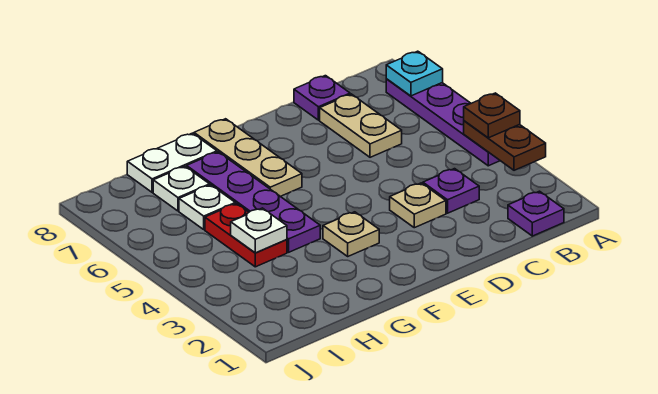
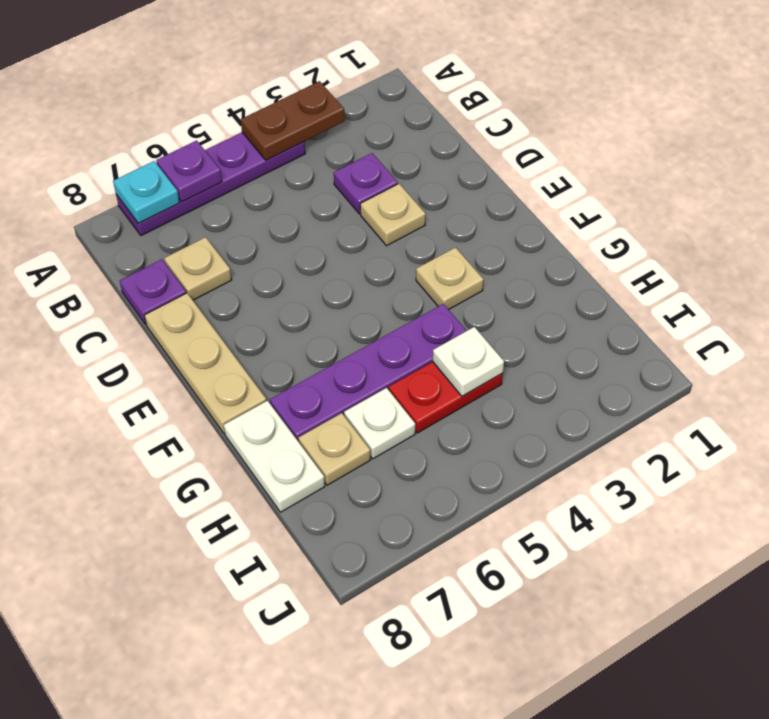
brown plate A4 level 3 -> none
purple plate B1 level 1 -> purple plate A6 level 2
tan plate C6:C7 level 1 -> tan plate C7 level 1
tan plate F6:F8 level 1 -> tan plate D8:F8 level 1
white plate H7 level 1 -> tan plate H7 level 1

